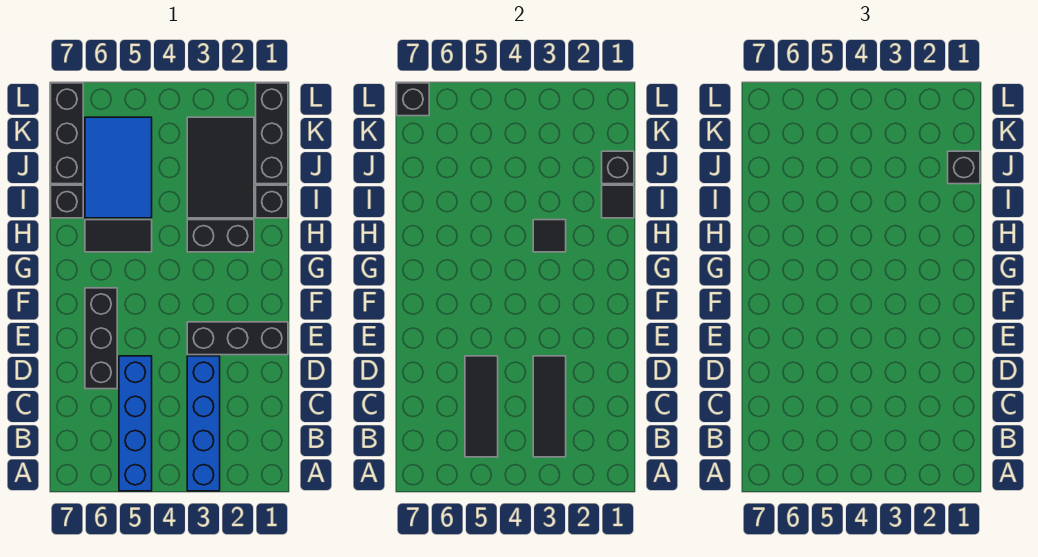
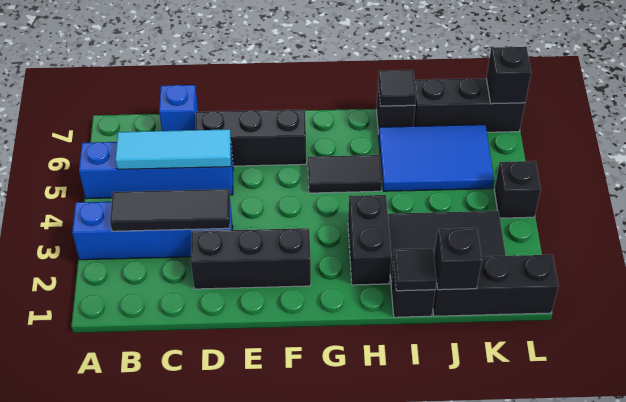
black tile B5:D5 level 2 -> cyan tile B5:D5 level 2
none -> blue brick C7 level 1
black brick E1:E3 level 1 -> black brick D2:F2 level 1
black tile H3 level 2 -> black tile I7 level 2
black tile H5:H6 level 1 -> black tile G5:H5 level 1
black brick J1 level 3 -> black brick L4 level 1

